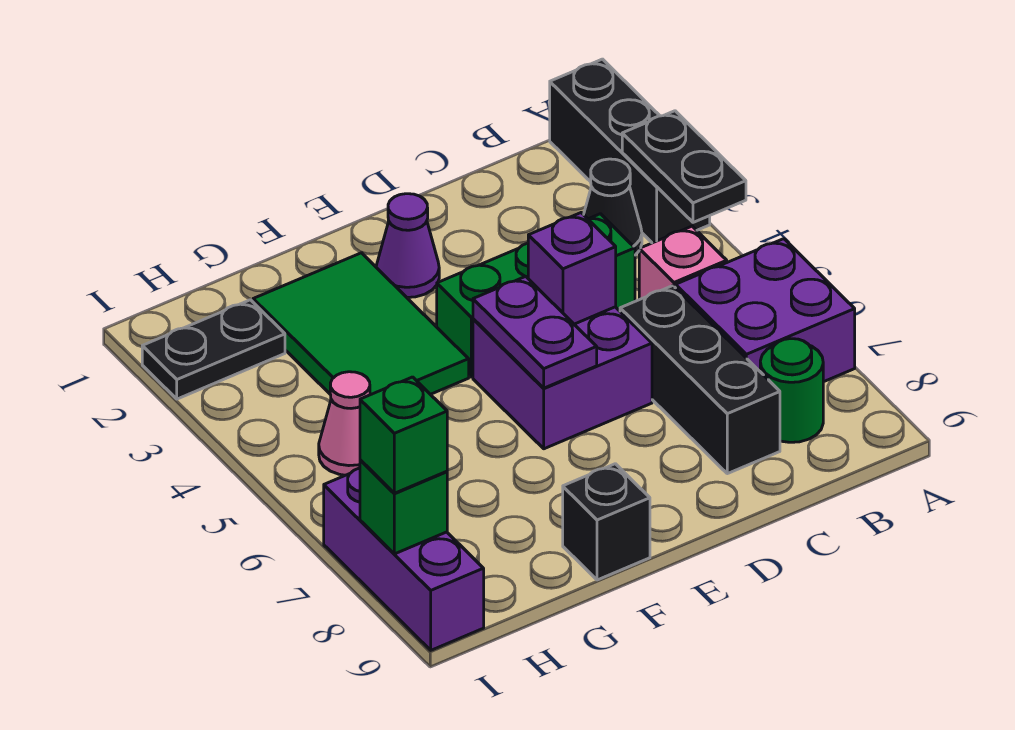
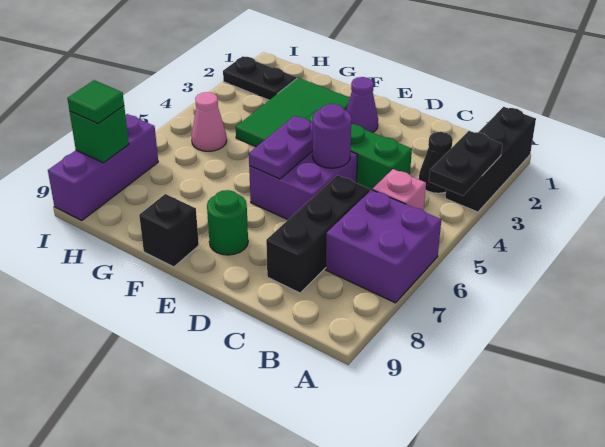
green round brick B8 level 1 -> green round brick E8 level 1
purple brick D5 level 2 -> purple round brick D5 level 2
green brick I8 level 3 -> green tile I8 level 3

